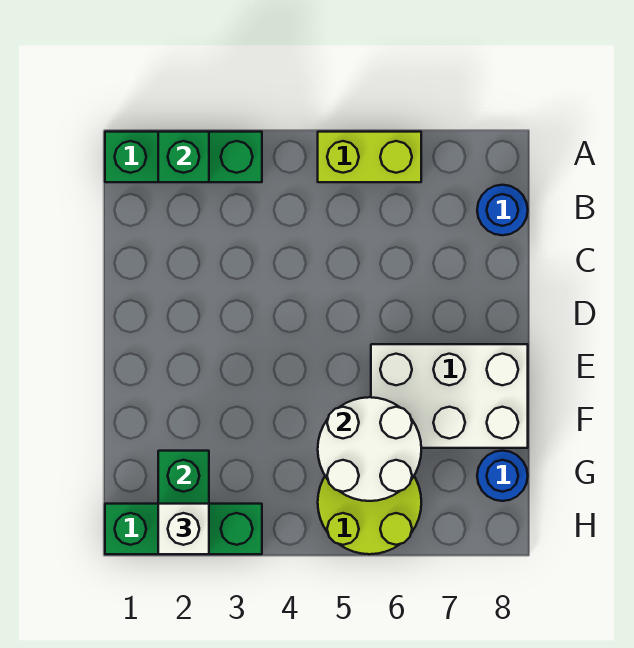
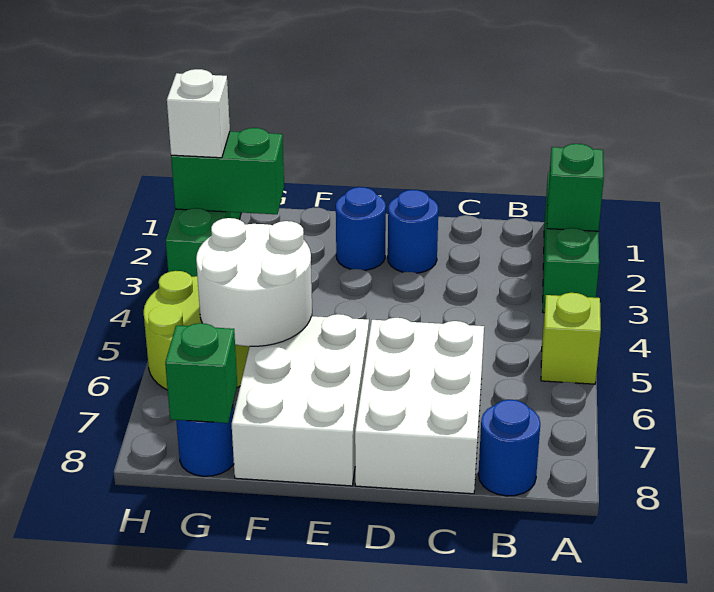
lime brick A5:A6 level 1 -> lime brick A5 level 1
none -> white brick C6:D8 level 1
none -> blue round brick D2 level 1
none -> blue round brick E2 level 1
none -> green brick G8 level 2

